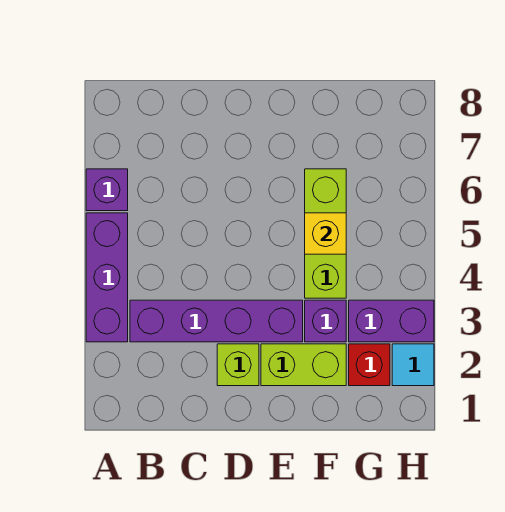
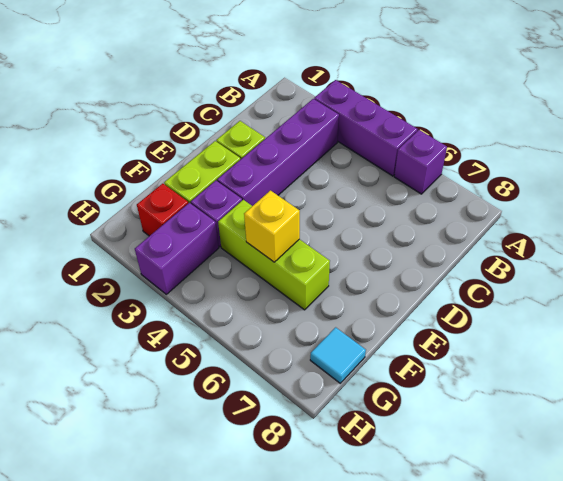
cyan tile H2 level 1 -> cyan tile G8 level 1

